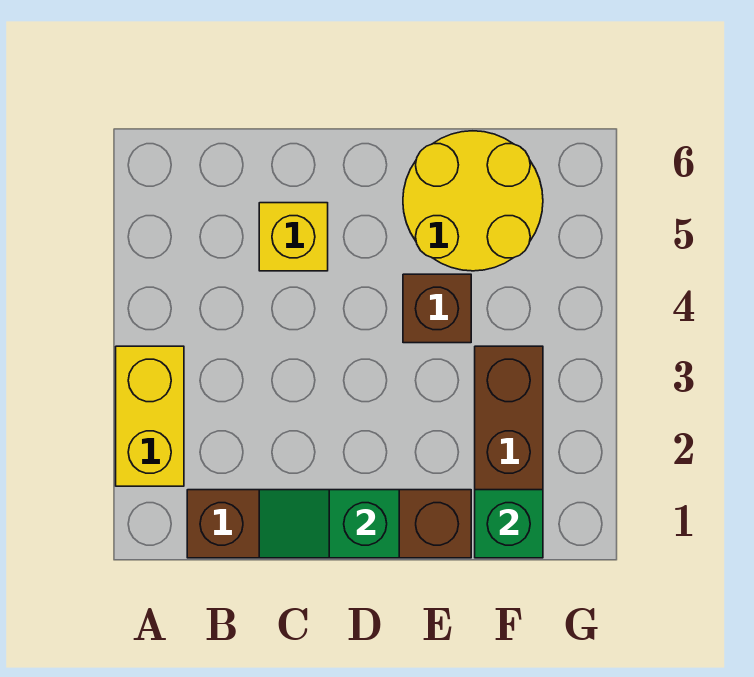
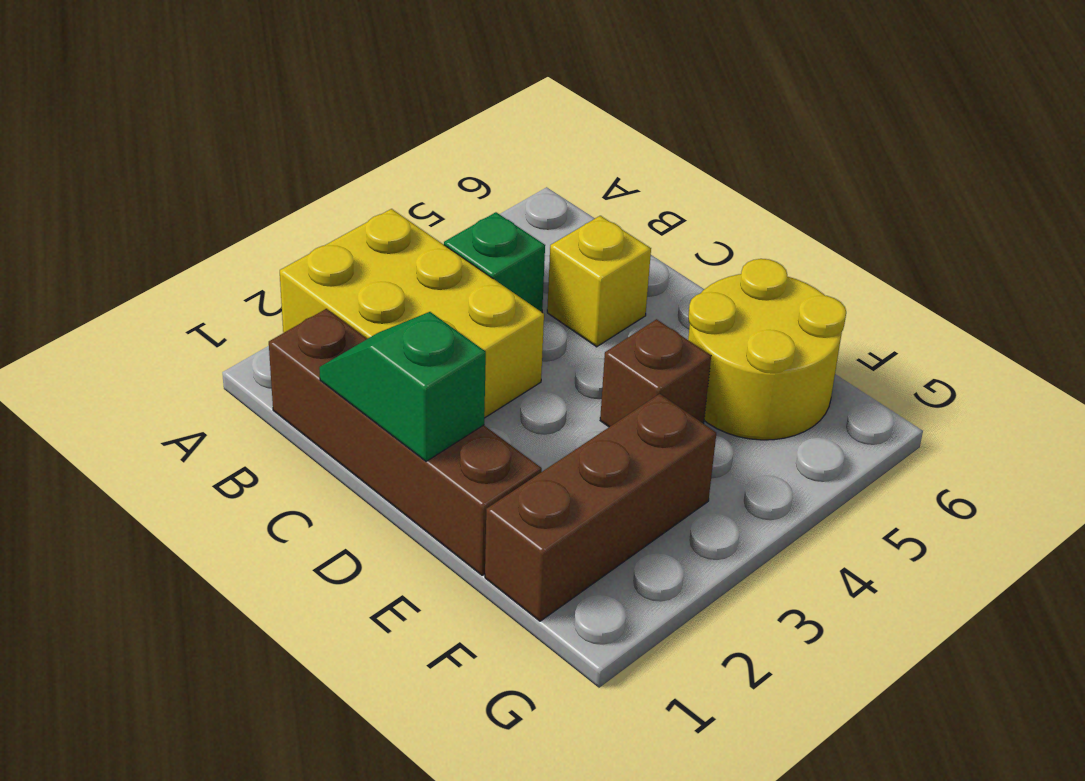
yellow brick A2:A3 level 1 -> yellow brick A2:C3 level 1
green brick F1 level 2 -> green brick B4 level 1

